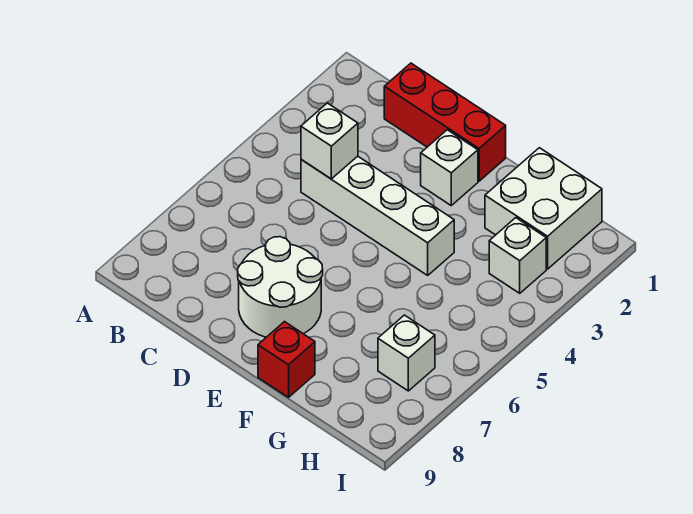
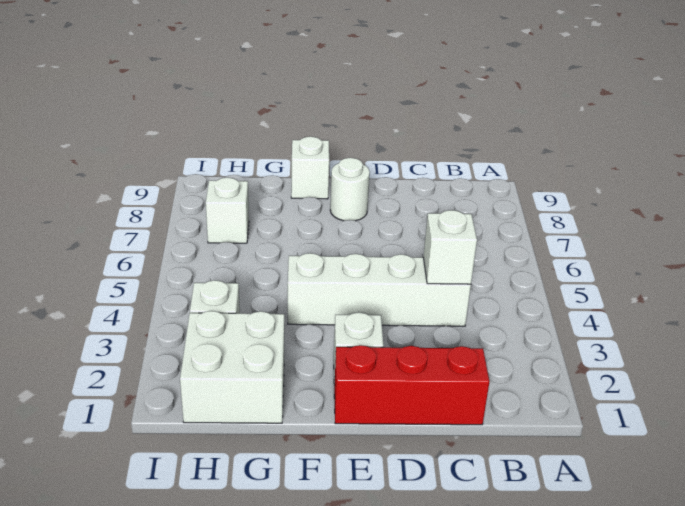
white round brick D7:E8 level 1 -> white round brick E8 level 1
red brick F9 level 1 -> white brick F9 level 1

